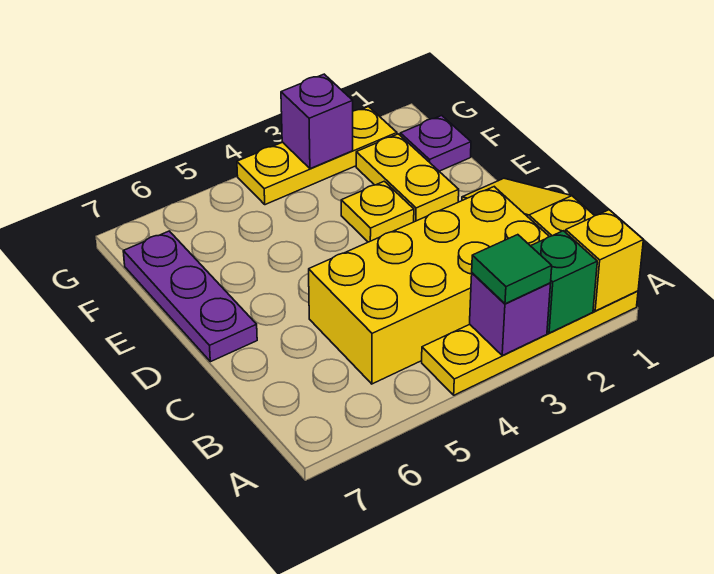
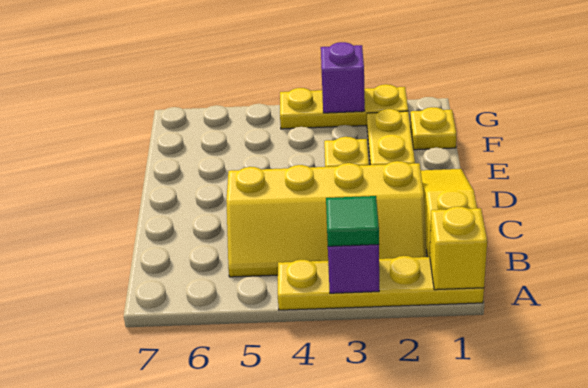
green brick A2 level 2 -> none
yellow brick B2:C5 level 1 -> yellow slope B2:C5 level 1 top C
purple plate D7:F7 level 1 -> none
purple plate F1 level 1 -> yellow plate F1 level 1

